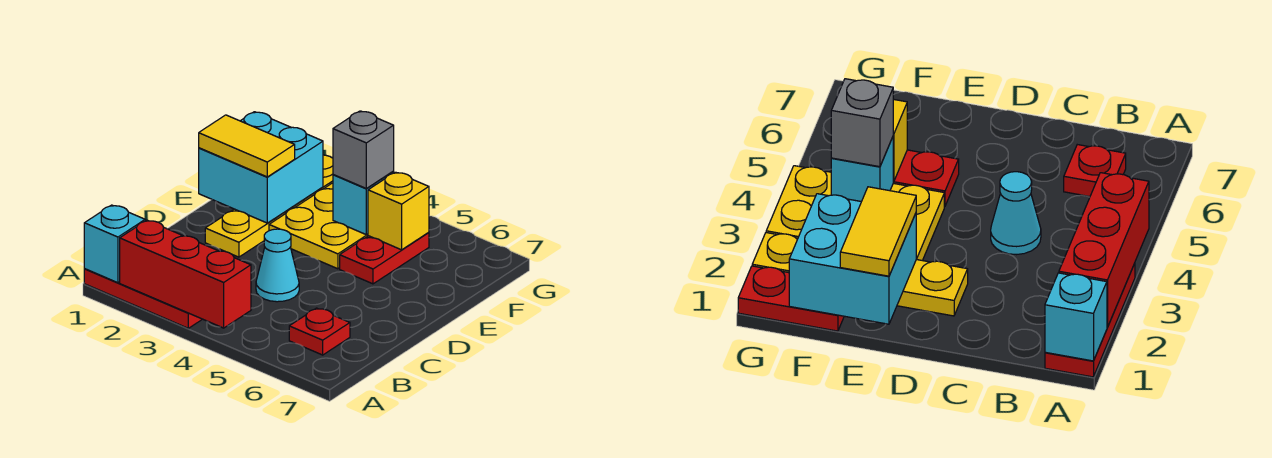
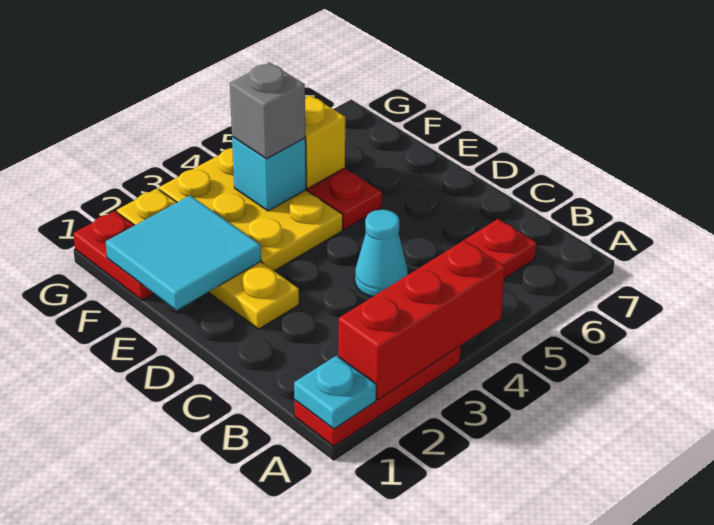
cyan brick A1 level 2 -> cyan plate A1 level 2
cyan brick E1:F2 level 2 -> cyan tile E1:F2 level 2
yellow tile E1:E2 level 3 -> none

